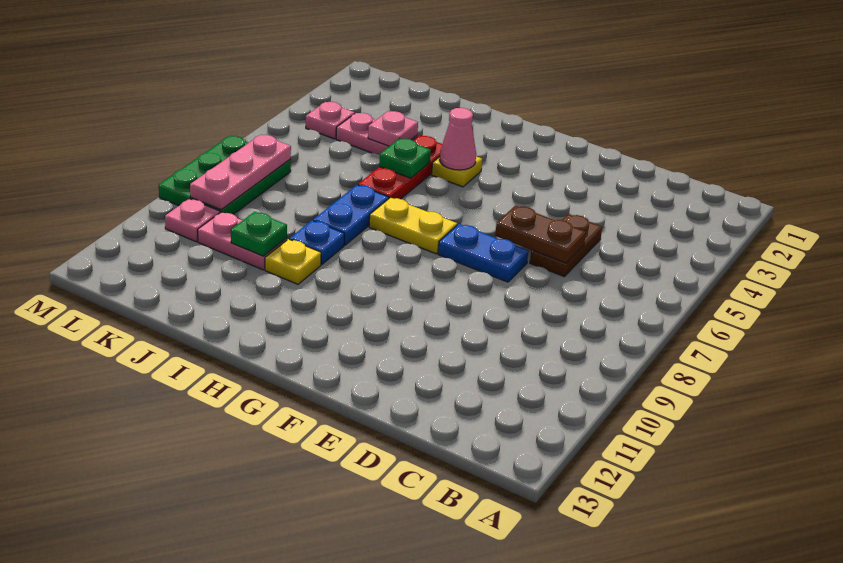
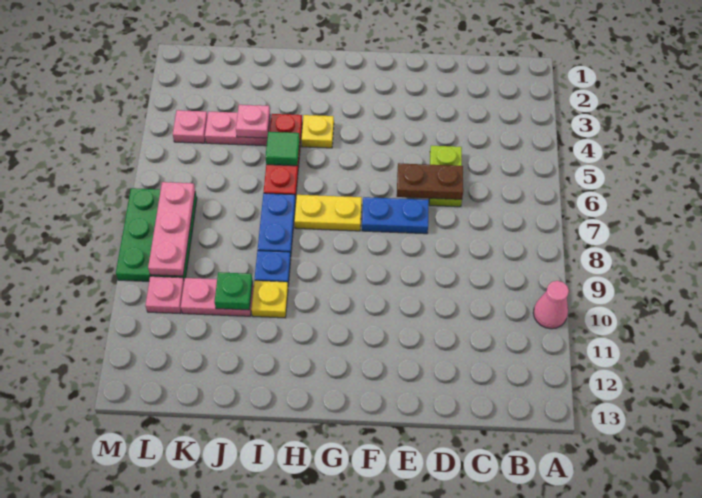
brown plate D5:D6 level 1 -> lime plate D5:D6 level 1
pink cone H4 level 2 -> pink cone A10 level 1
green plate I5 level 2 -> green tile I5 level 2

